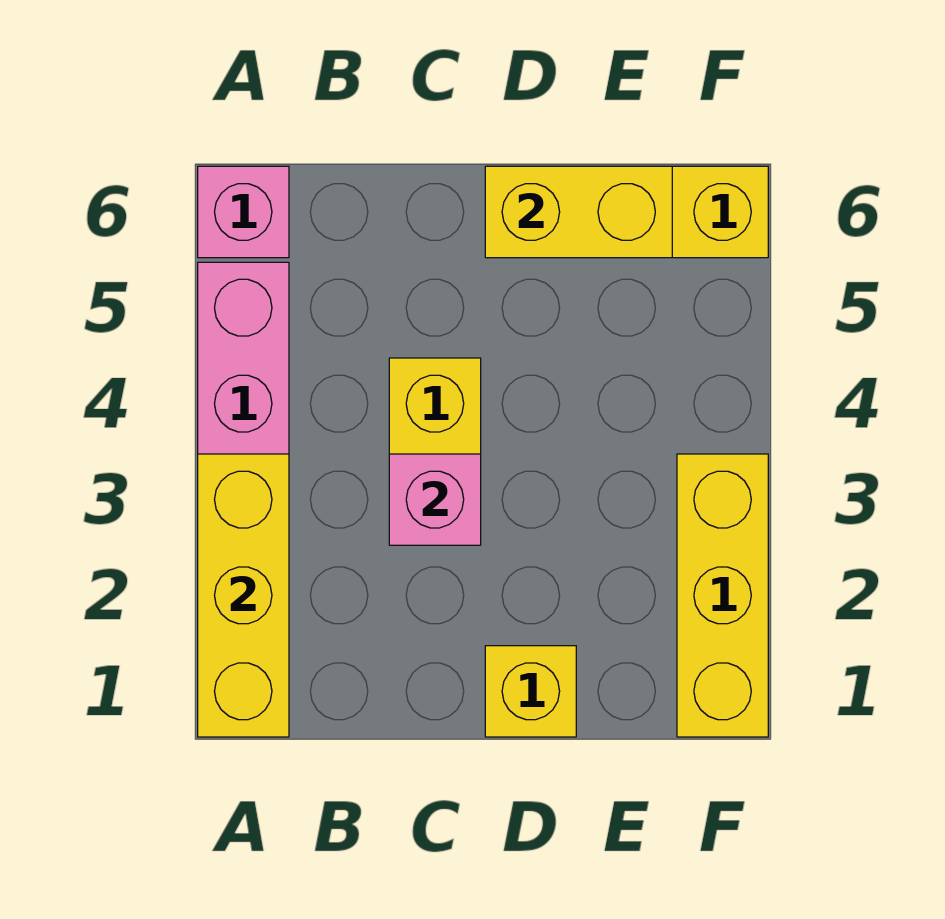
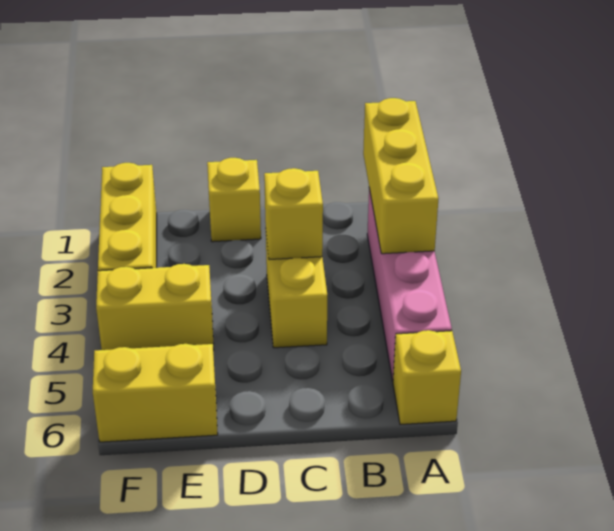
pink brick A6 level 1 -> yellow brick A6 level 1
pink brick C3 level 2 -> yellow brick C3 level 2
yellow brick D6:E6 level 2 -> yellow brick E4:F4 level 1

